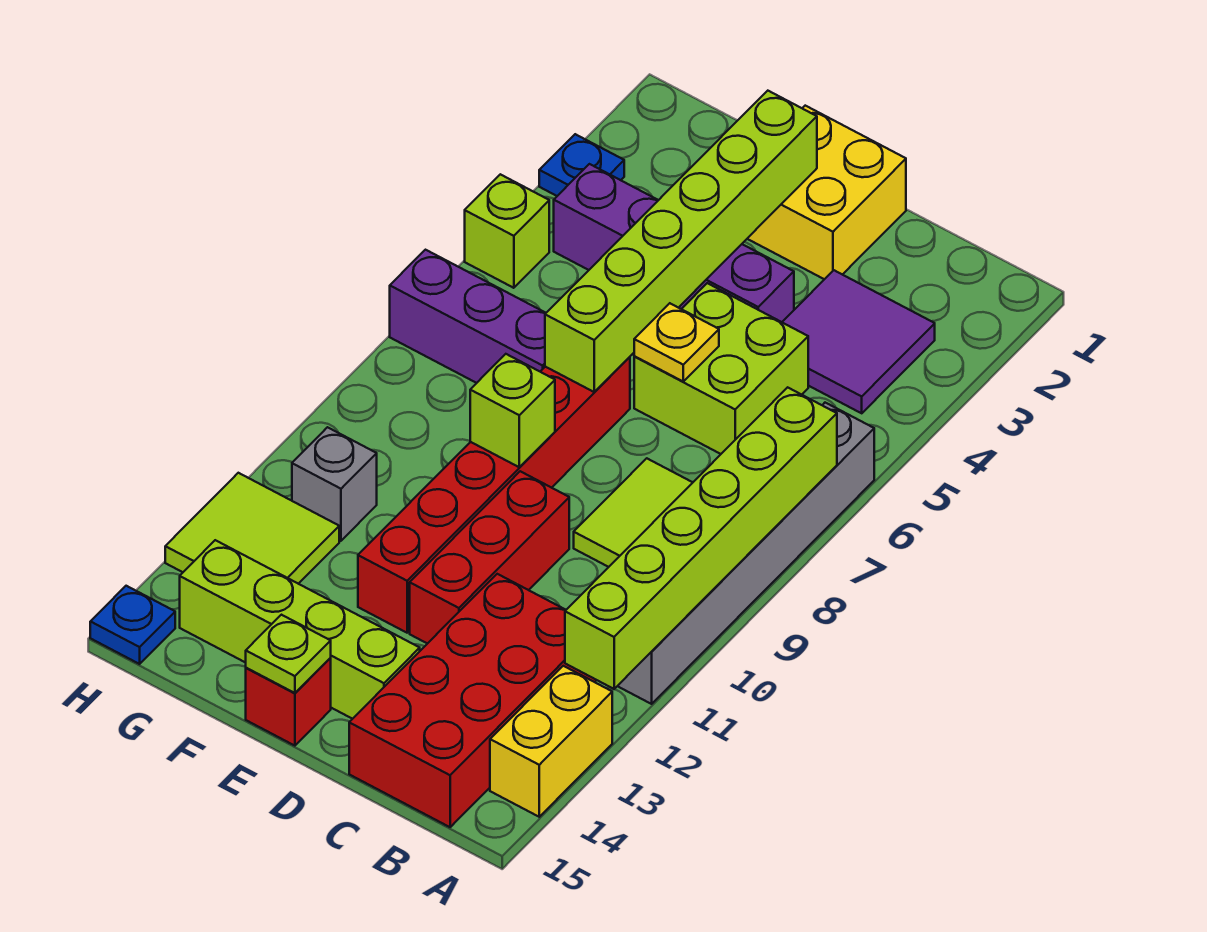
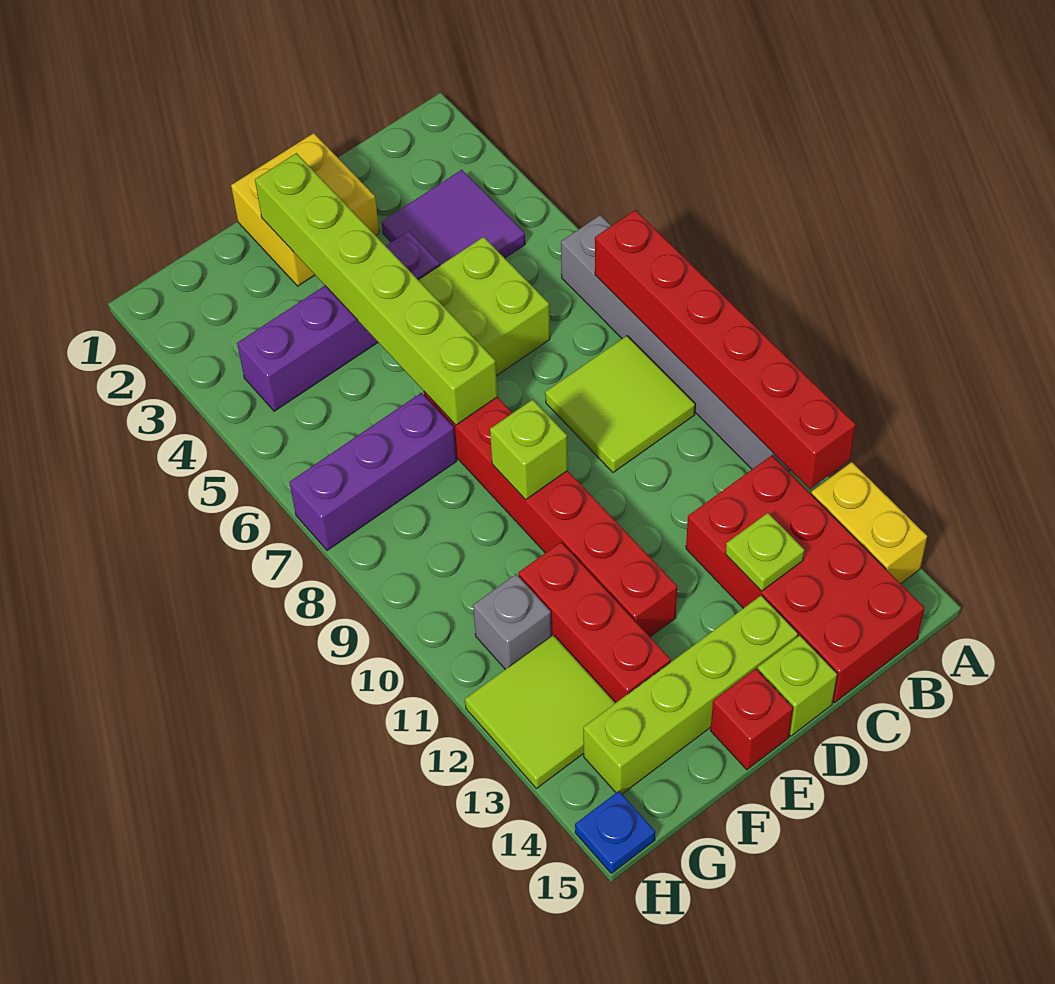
lime brick A7:A12 level 2 -> red brick A7:A12 level 2
yellow plate D6 level 2 -> none
red brick D10:D12 level 1 -> red brick F11:F13 level 1
lime plate E15 level 2 -> lime plate C13 level 2
blue plate H3 level 1 -> none
lime brick H5 level 1 -> lime brick D15 level 1

